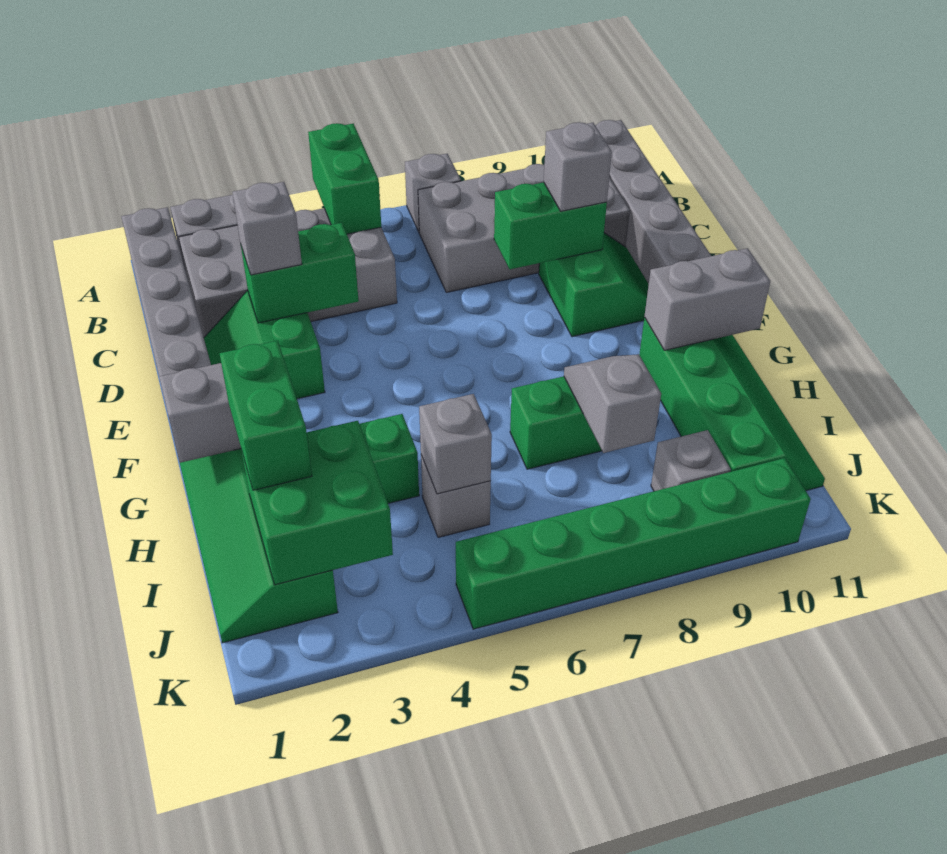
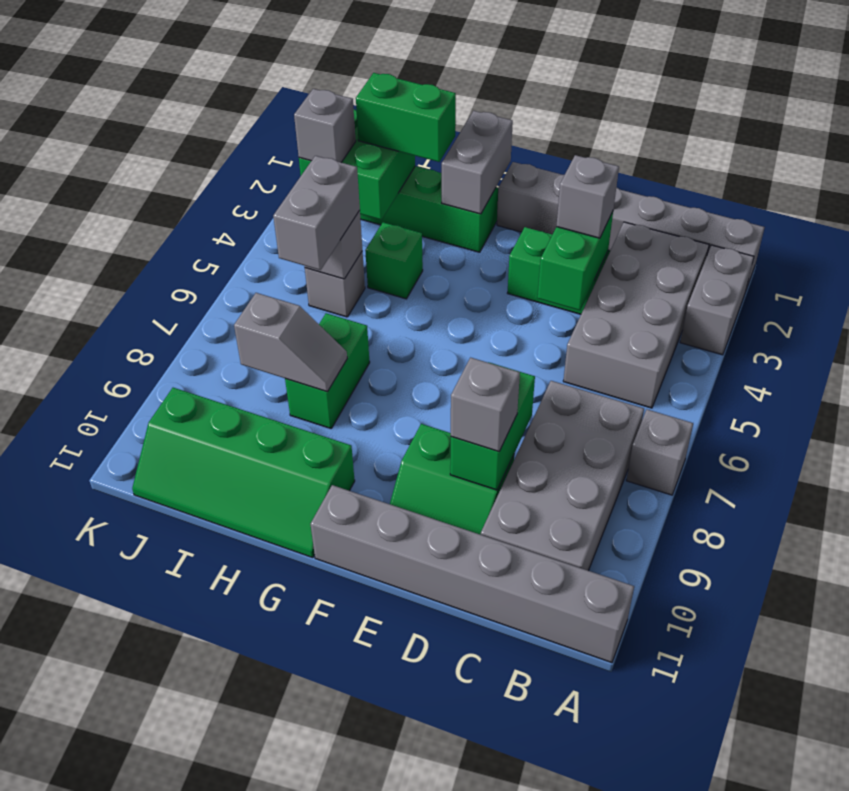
green brick A5:B5 level 2 -> none
grey brick G10:G11 level 2 -> grey brick I5:I6 level 3
grey brick J9 level 1 -> grey brick J3 level 3
green brick K5:K10 level 1 -> none

